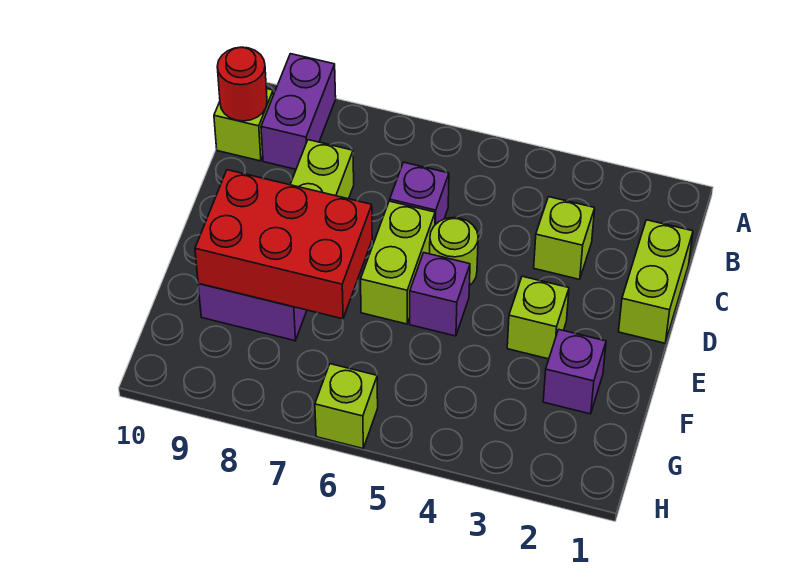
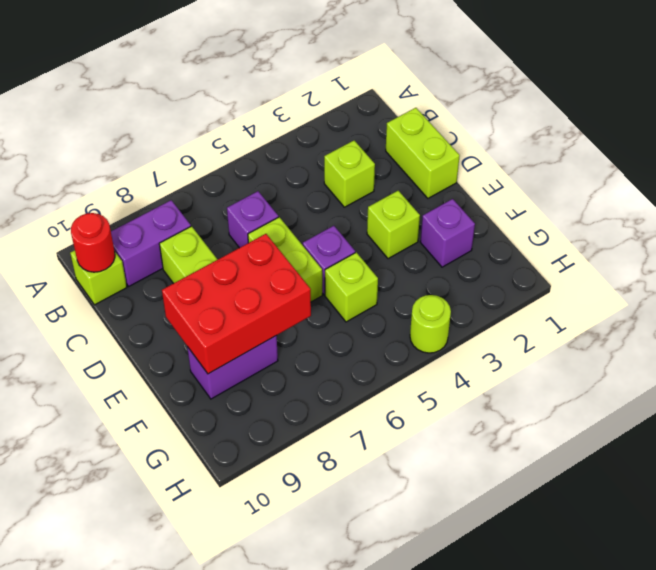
purple brick A9:B9 level 1 -> purple brick B8:B9 level 1
lime round brick D5 level 1 -> lime round brick H4 level 1
lime brick H6 level 1 -> lime brick F5 level 1

